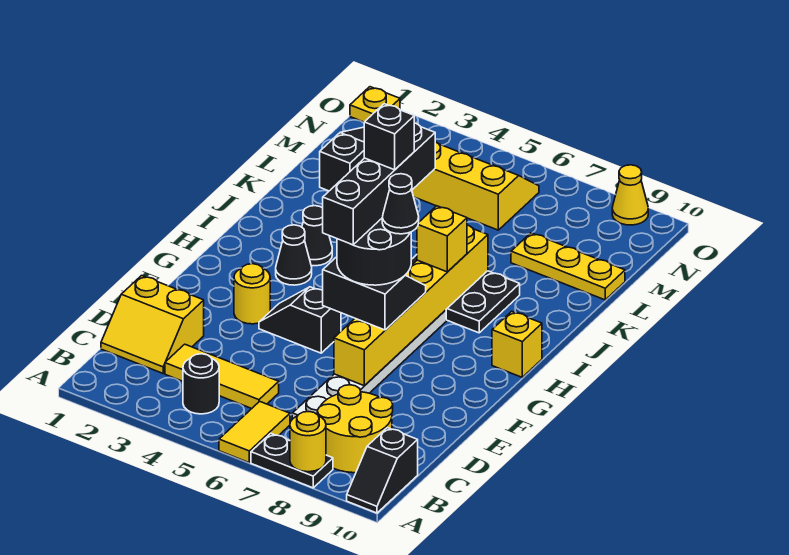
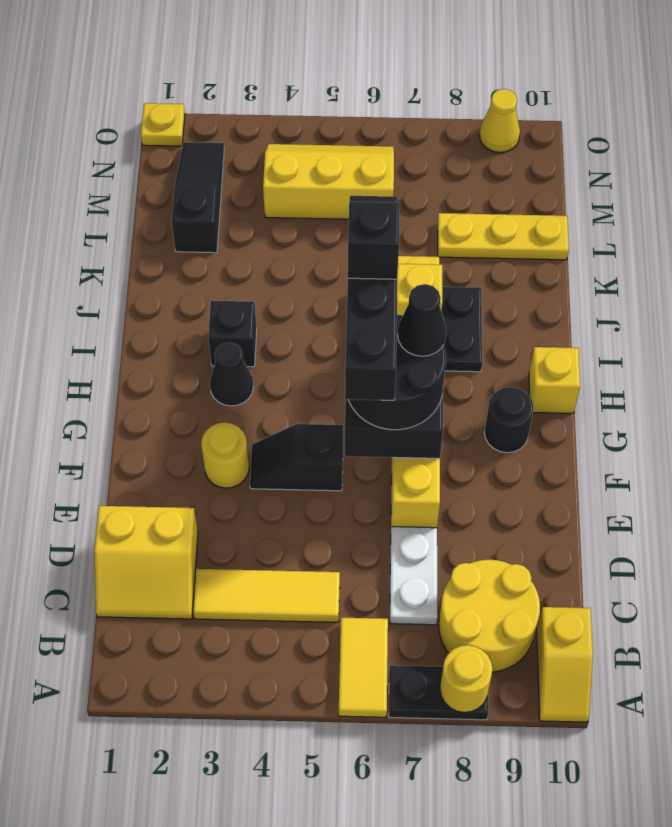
black slope A10:B10 level 1 top B -> yellow slope A10:B10 level 1 top B
black round brick B4 level 1 -> black round brick G9 level 1
black cone I3 level 1 -> black brick I3 level 1

